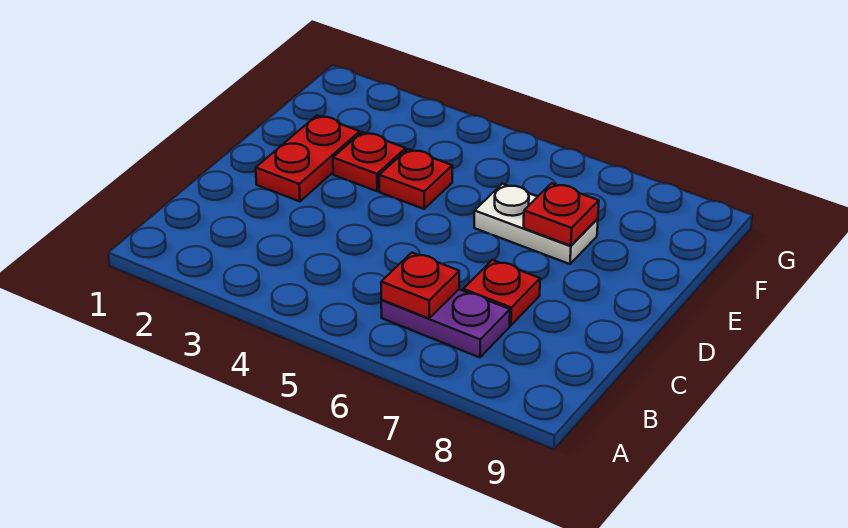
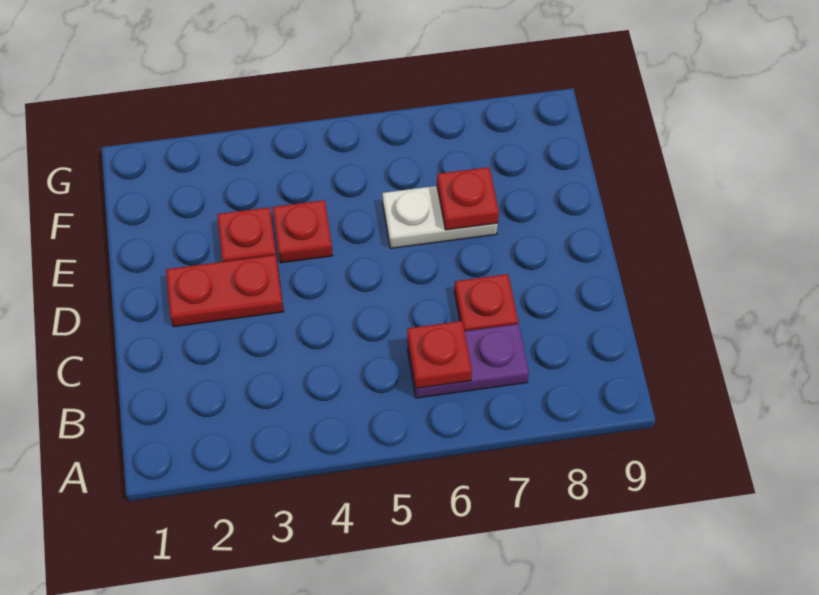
red plate D2:E2 level 1 -> red plate D2:D3 level 1

